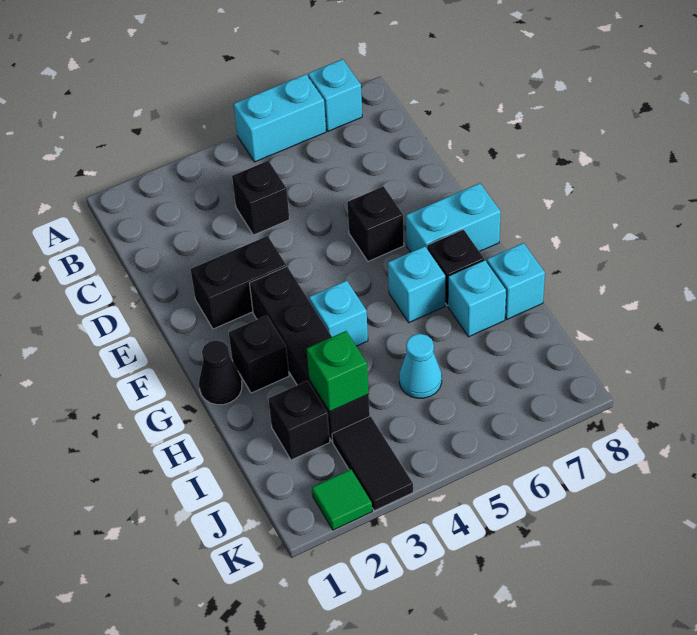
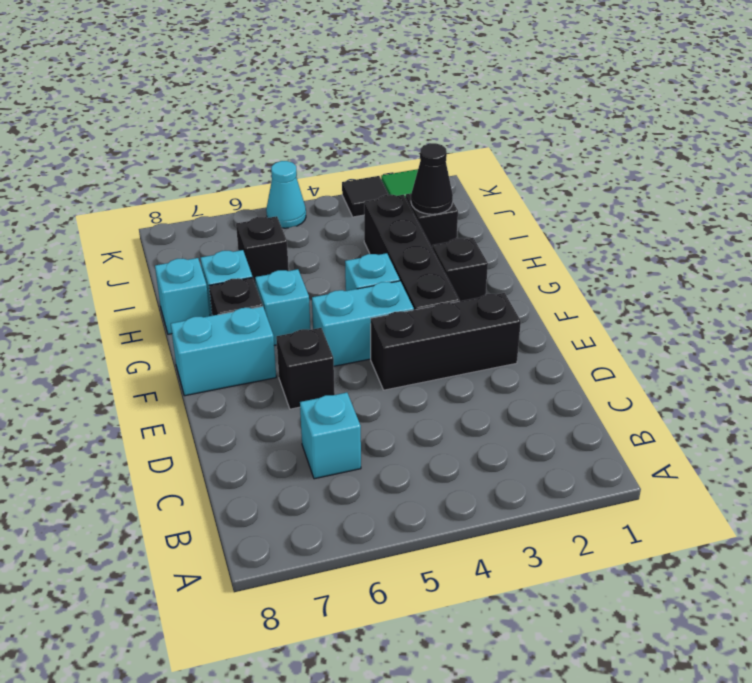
cyan brick A5:A6 level 1 -> cyan brick F4:F5 level 1
cyan brick A7 level 1 -> cyan brick C6 level 1
black brick C4 level 1 -> black brick I6 level 1
black brick E2:E3 level 1 -> black brick E2:E4 level 1
black cone G1 level 1 -> black cone I2 level 2
green brick I3 level 2 -> none
cyan cone I5 level 1 -> cyan cone K5 level 1
black tile J3:K3 level 1 -> black tile K3 level 1

